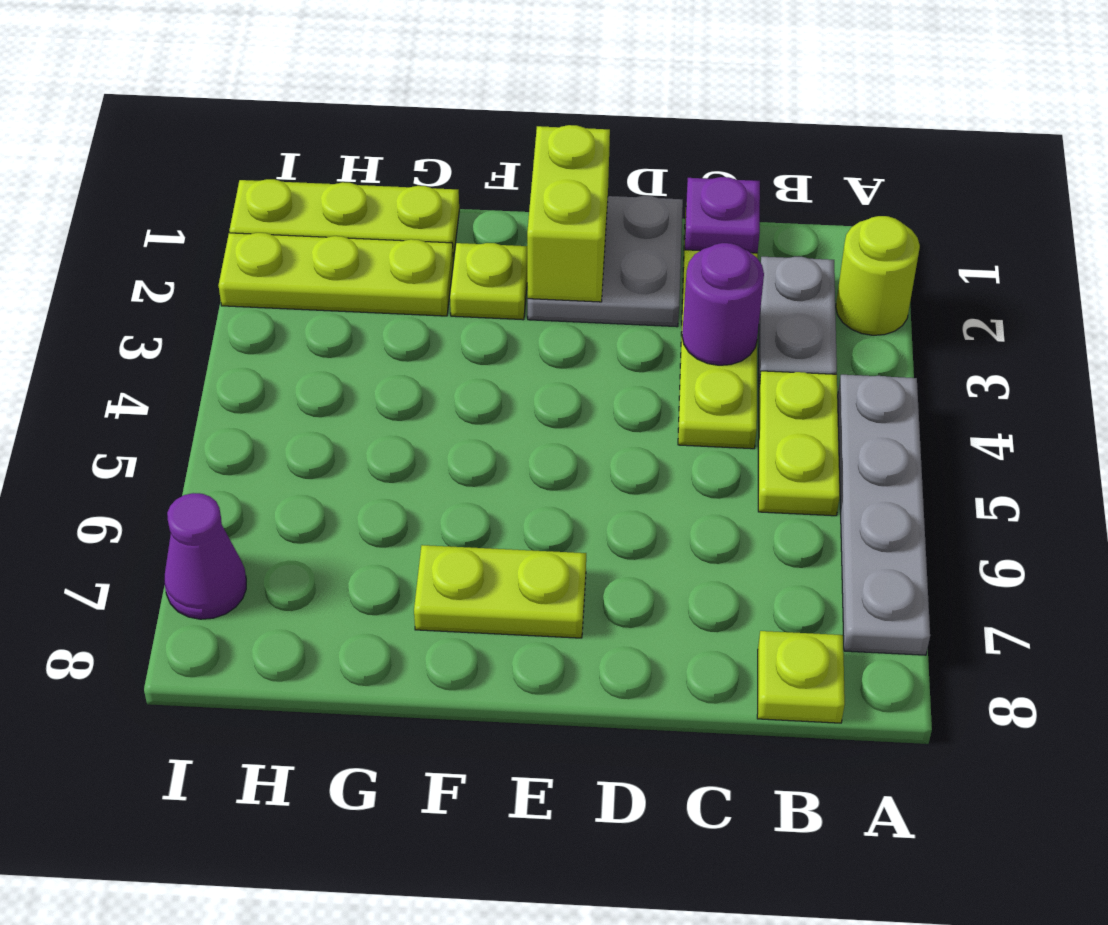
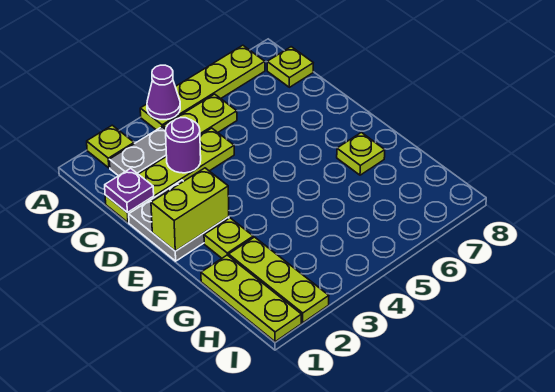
lime round brick A2 level 1 -> lime plate A2 level 1
grey plate A4:A7 level 1 -> lime plate A4:A7 level 1
lime plate E7:F7 level 1 -> lime plate F7 level 1
purple cone I7 level 1 -> purple cone A4 level 2

